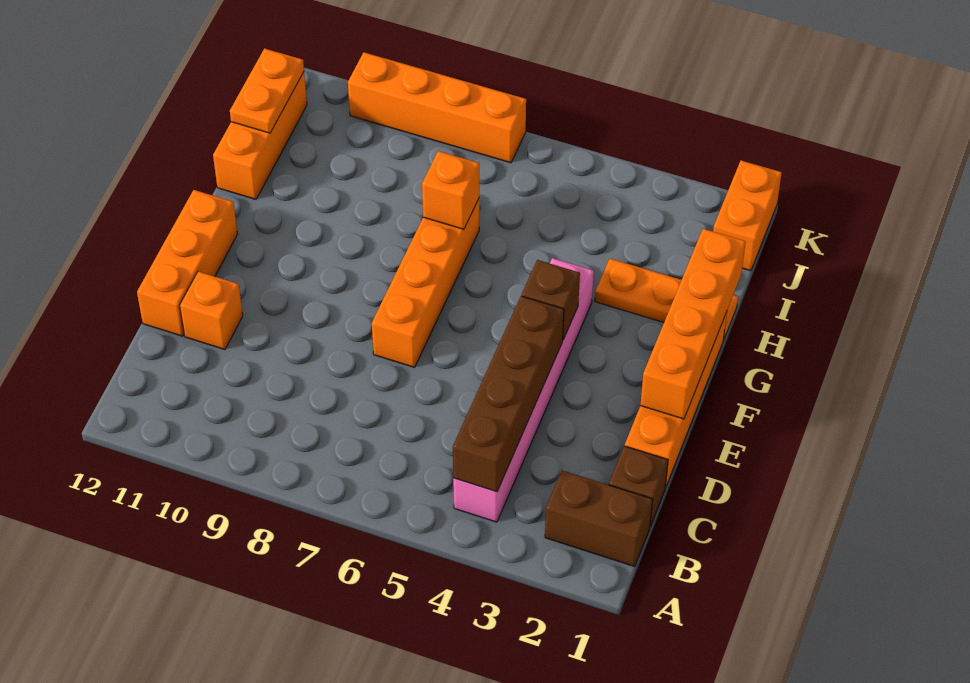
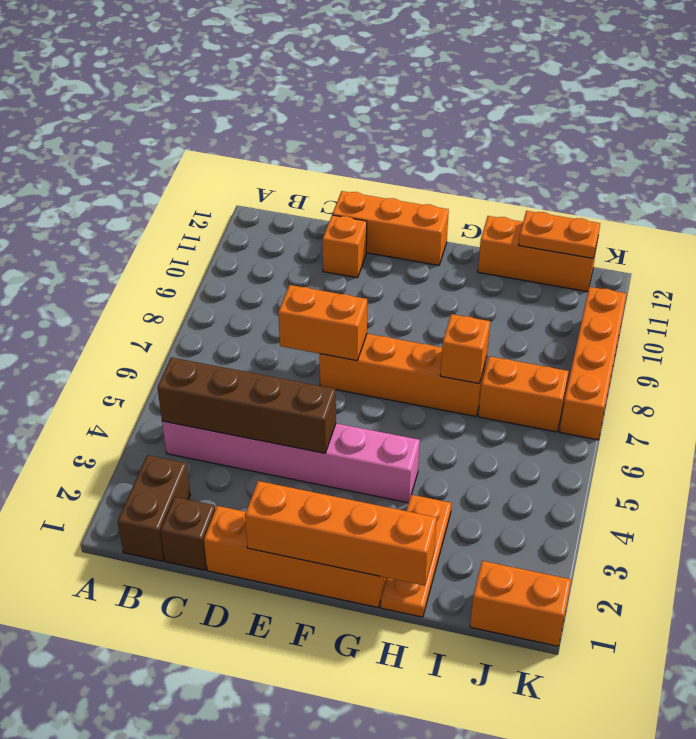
none -> orange brick D7:E7 level 2
brown brick F4 level 2 -> none
none -> orange brick I7:J7 level 1

